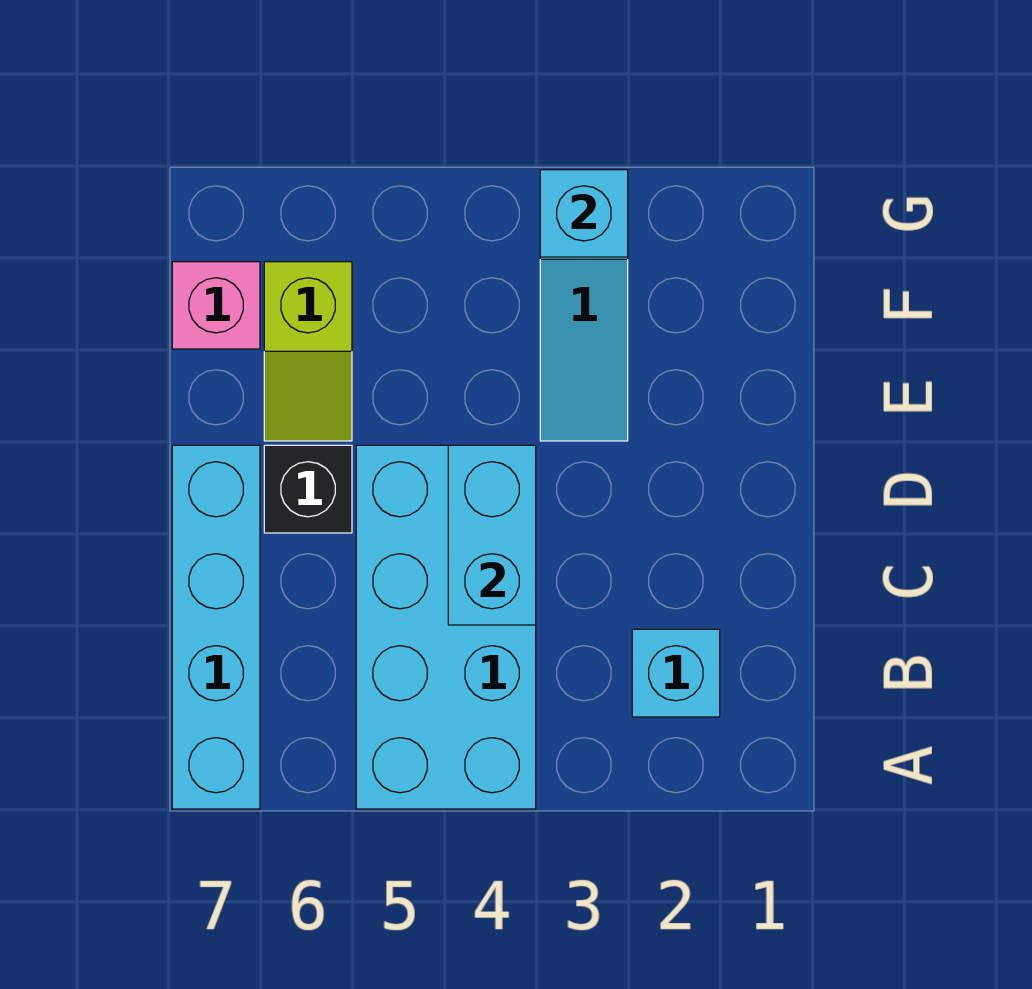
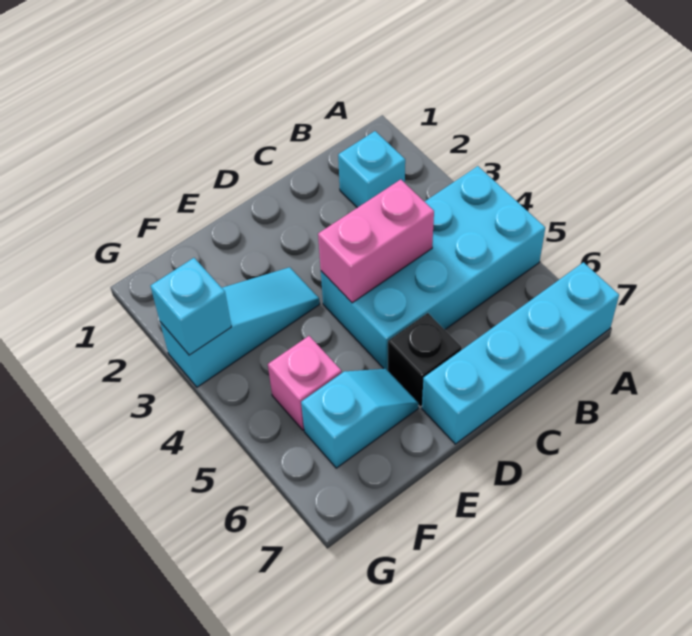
cyan brick C4:D4 level 2 -> pink brick C4:D4 level 2
lime slope E6:F6 level 1 top F -> cyan slope E6:F6 level 1 top F
pink brick F7 level 1 -> pink brick F5 level 1

